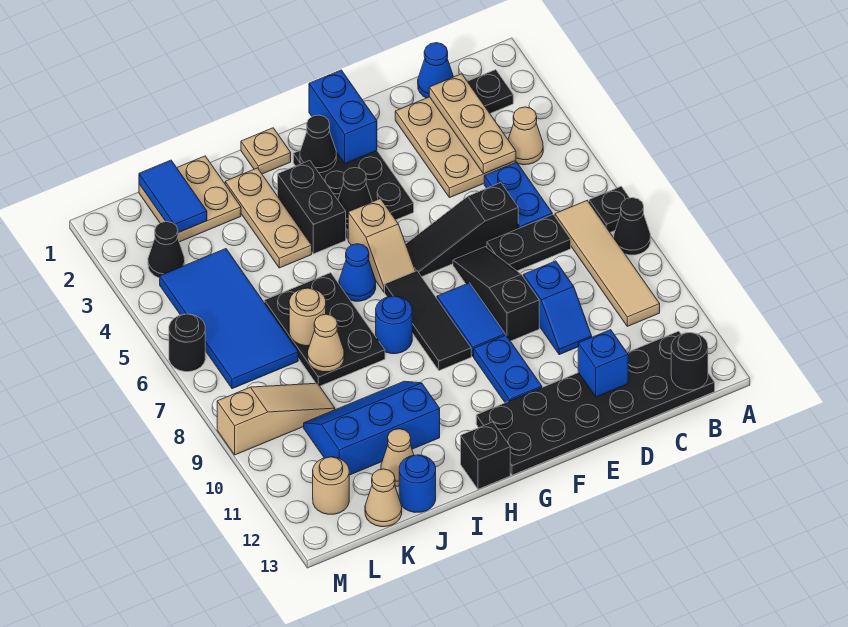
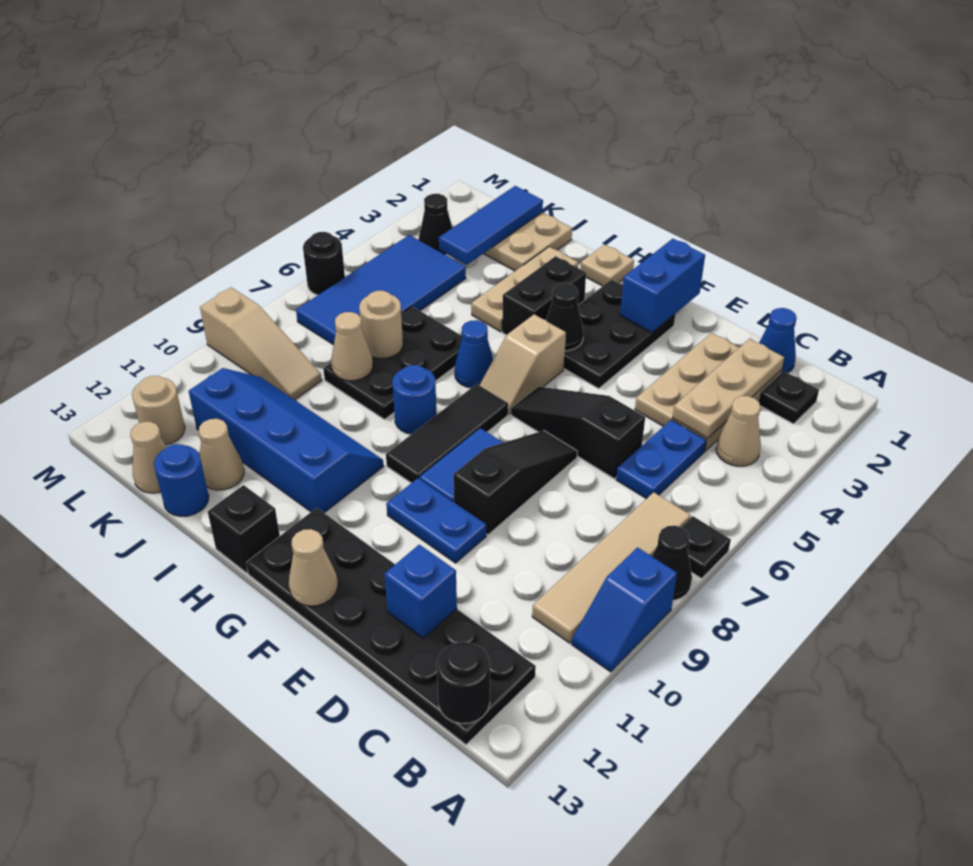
black plate C7:D7 level 1 -> none
blue slope D9:D10 level 1 top 9 -> blue slope A9:A10 level 1 top 9
blue plate F10:F11 level 1 -> blue plate E10:F10 level 1
none -> tan cone F13 level 2
black cone G2 level 2 -> none
blue slope I10:K11 level 1 top 11 -> blue slope H10:K11 level 1 top 11
blue tile K1:K2 level 2 -> blue tile K1:K3 level 2

